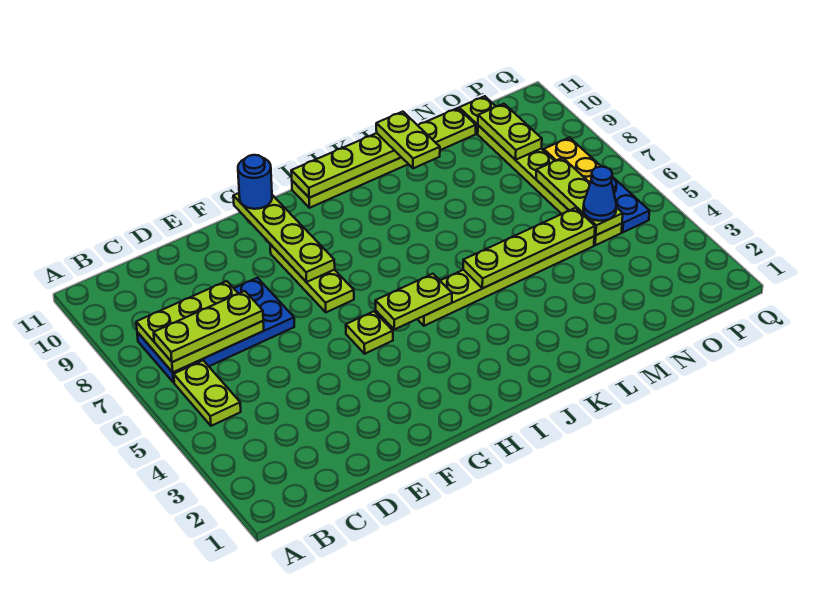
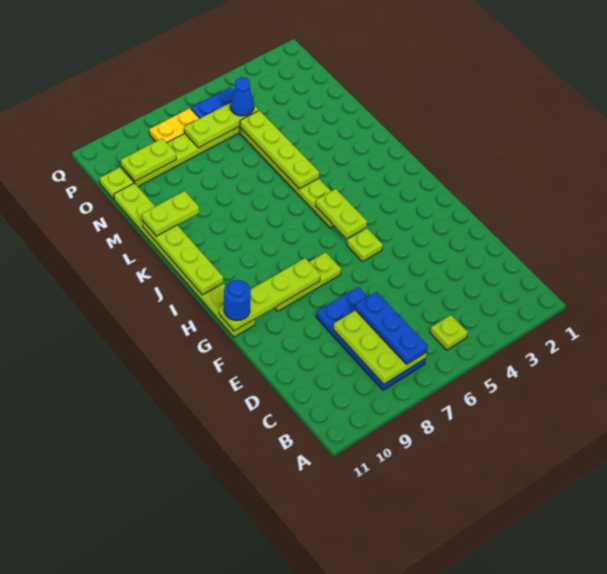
lime plate B5:B6 level 1 -> lime plate B5 level 1
lime plate B7:D7 level 3 -> blue plate B7:D7 level 3
lime plate I11:N11 level 1 -> lime plate G11:N11 level 1

